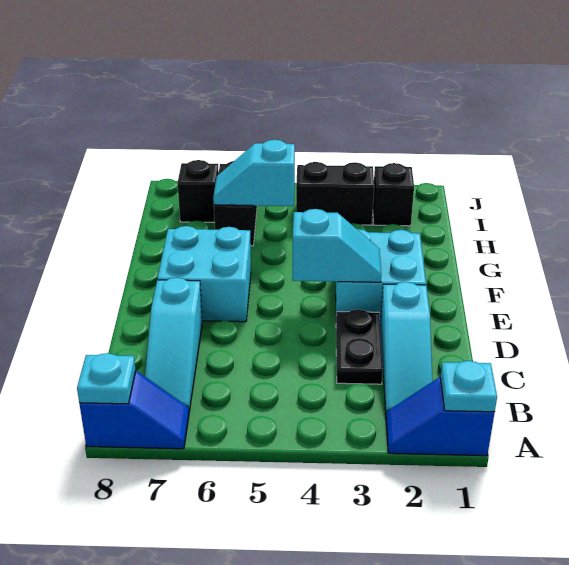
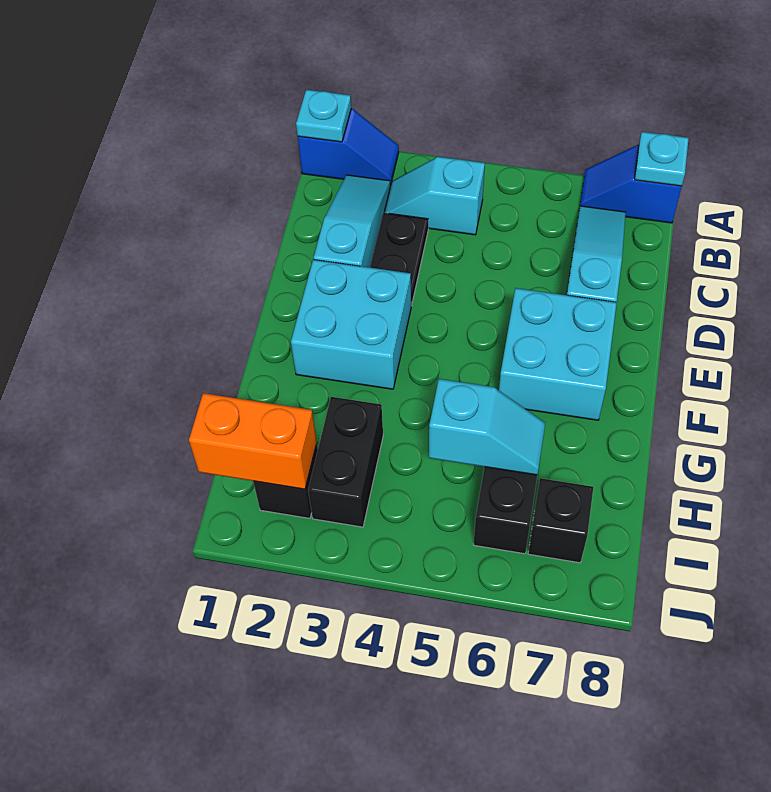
cyan slope E3:E4 level 2 top 4 -> cyan slope B3:B4 level 1 top 4
none -> orange brick I1:I2 level 2
black brick I3:I4 level 1 -> black brick H3:I3 level 1

